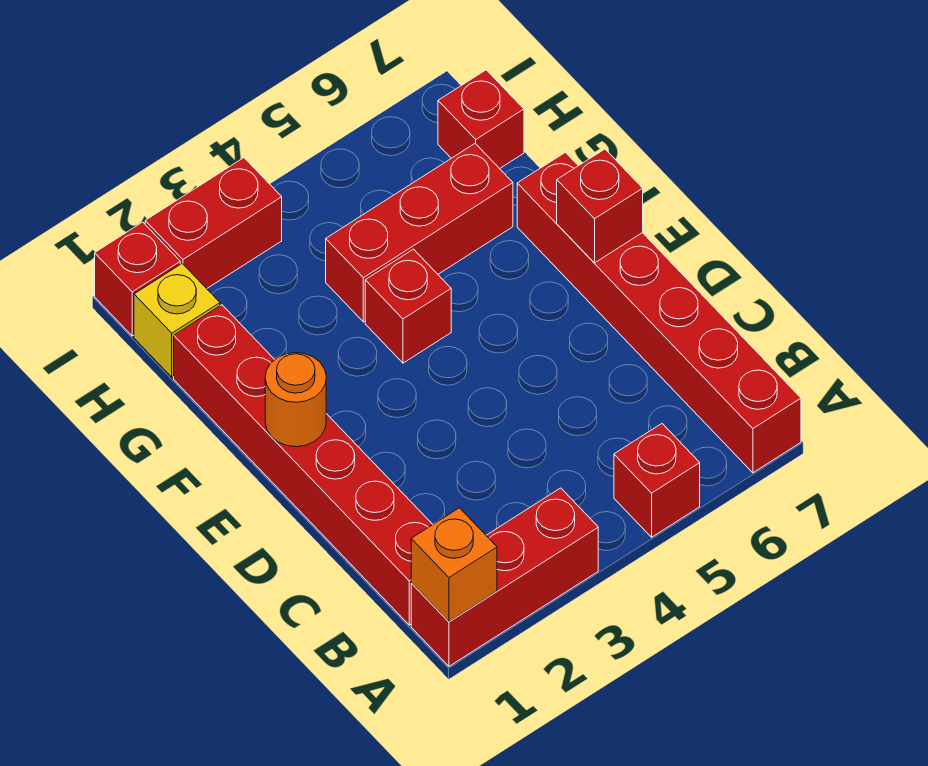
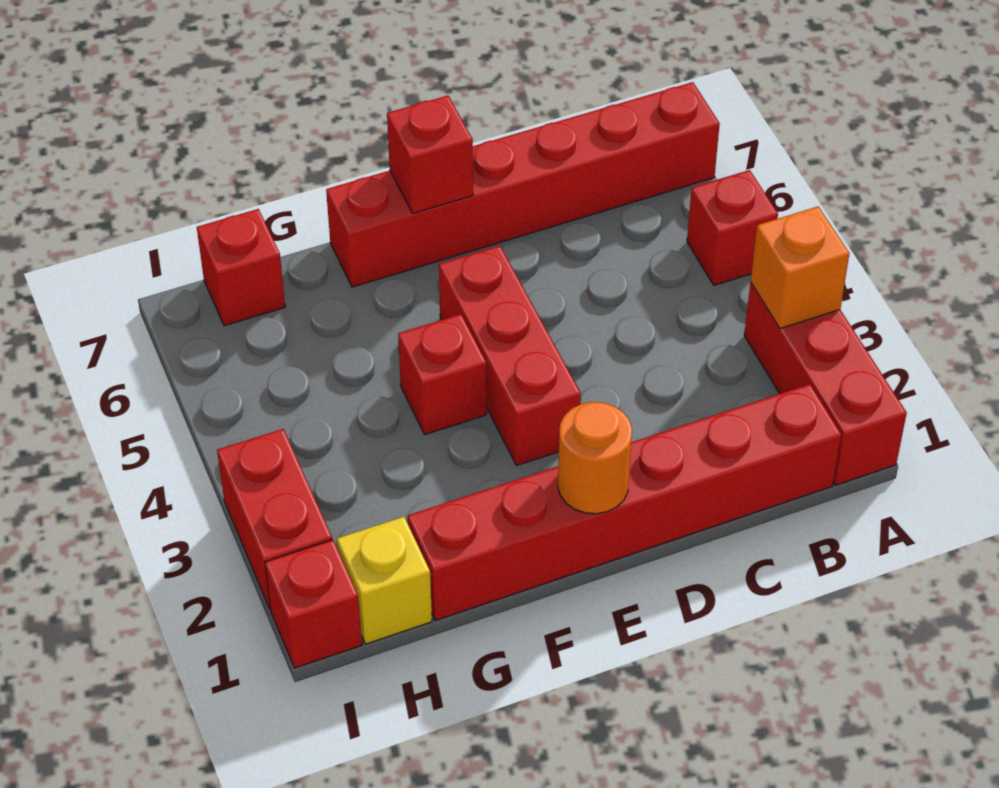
orange brick A1 level 2 -> orange brick A3 level 2
red brick G4:G6 level 1 -> red brick E3:E5 level 1

